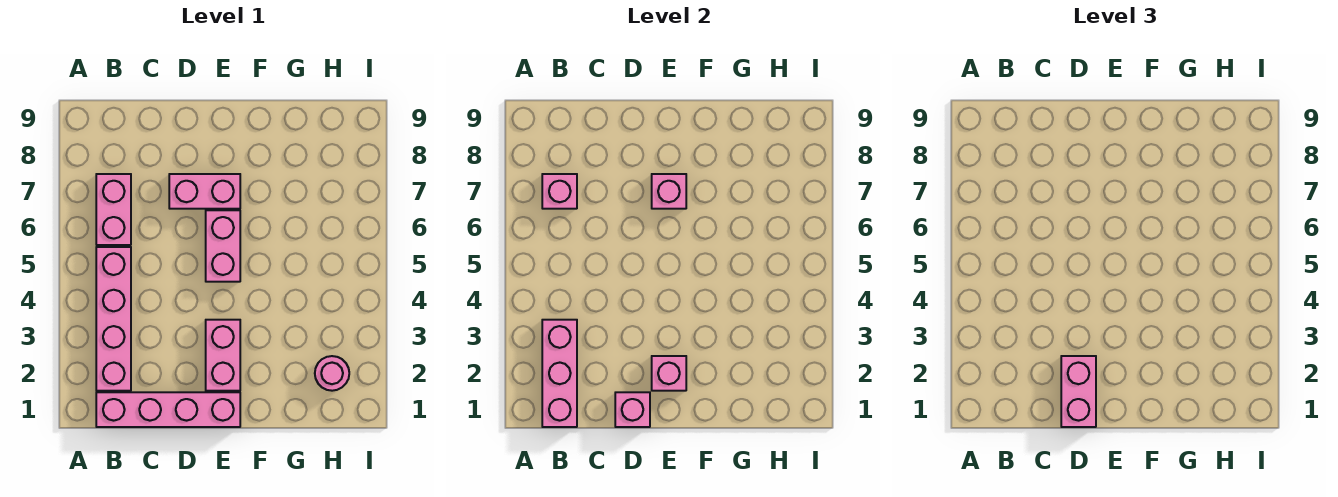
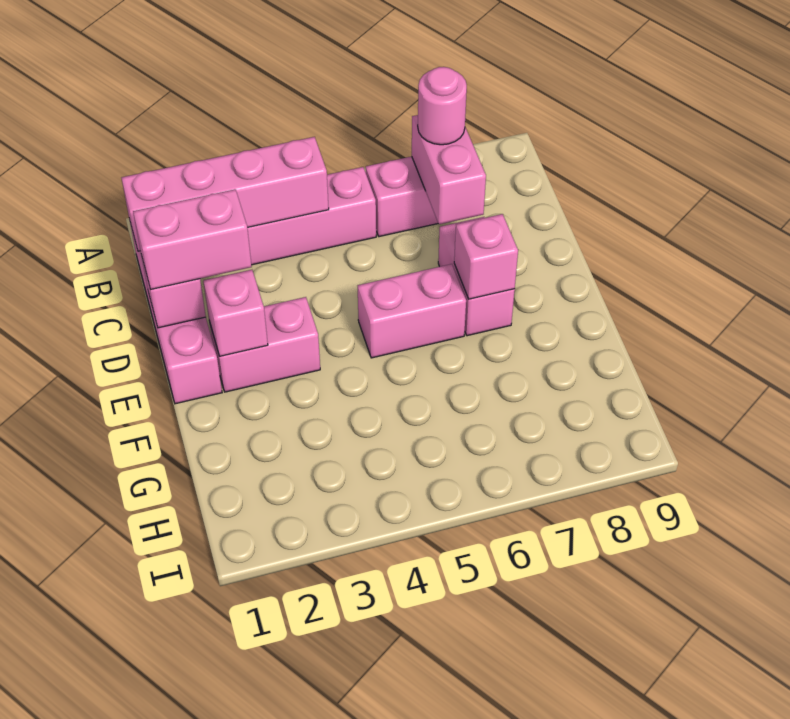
pink brick B1:B3 level 2 -> pink brick B1:B4 level 2
pink brick B7 level 2 -> pink brick B7:C7 level 2
pink round brick H2 level 1 -> pink round brick B7 level 3

